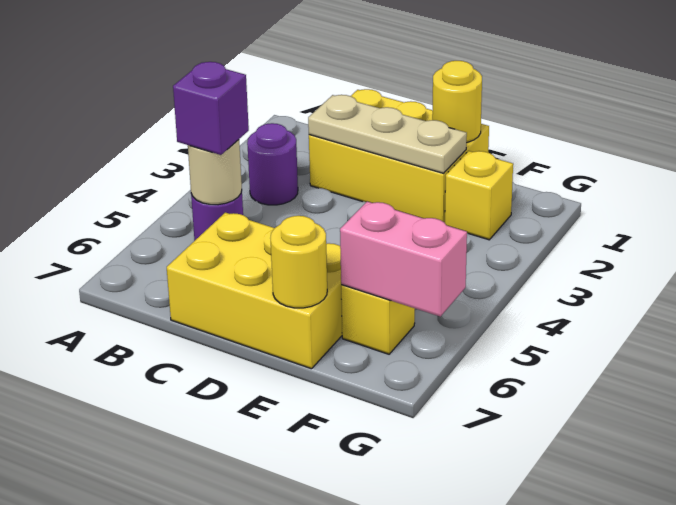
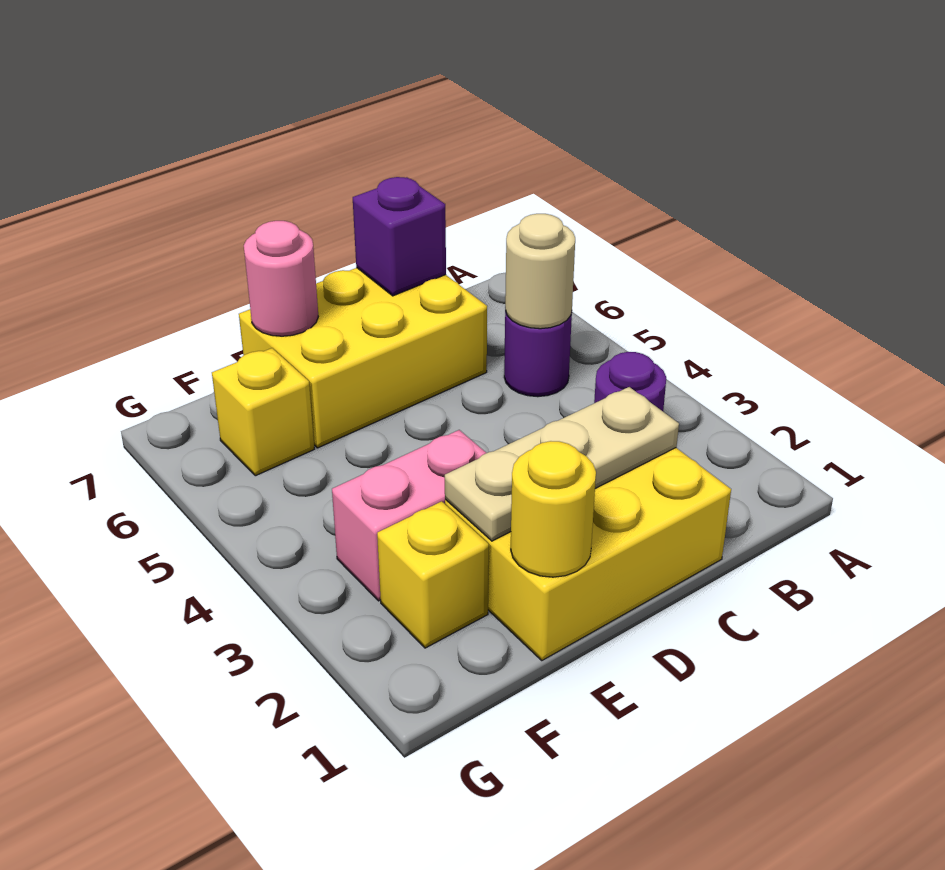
purple brick B5 level 3 -> purple brick C7 level 2
yellow round brick E7 level 2 -> pink round brick E7 level 2
pink brick F6:G6 level 2 -> pink brick E3:F3 level 1

